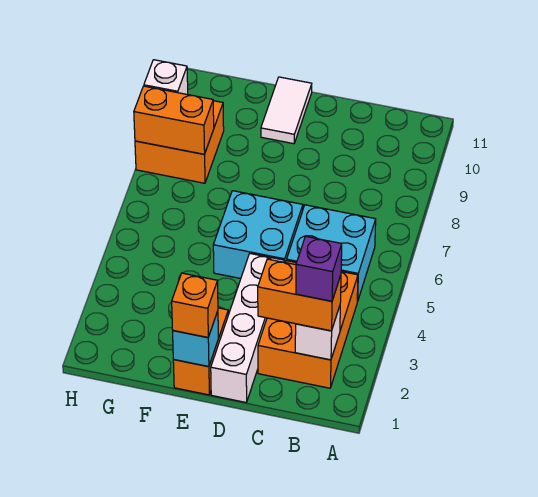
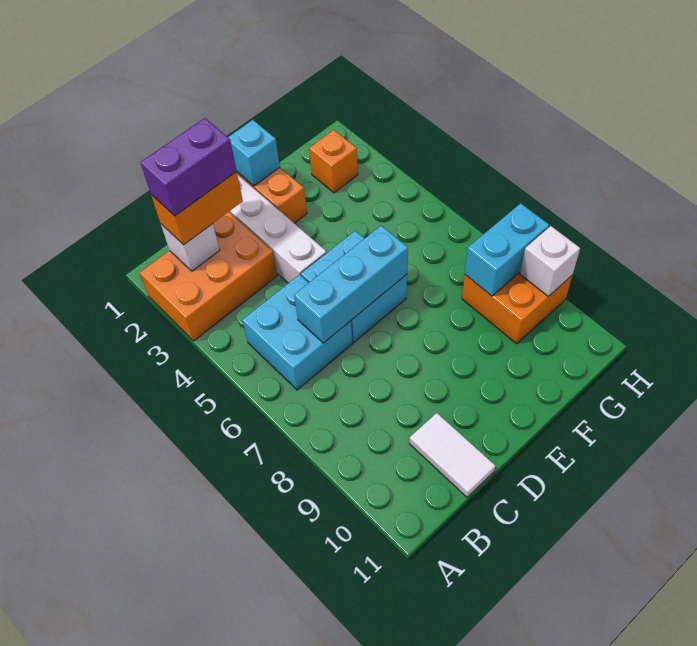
orange brick B2:C4 level 1 -> orange brick A2:C3 level 1
purple brick B2 level 4 -> purple brick B2:C2 level 4
none -> cyan brick C6:E6 level 2
orange brick E1 level 3 -> orange brick G2 level 1
white tile E10:E11 level 1 -> white tile C10:C11 level 1
orange brick G8:H8 level 2 -> cyan brick G8:H8 level 2

